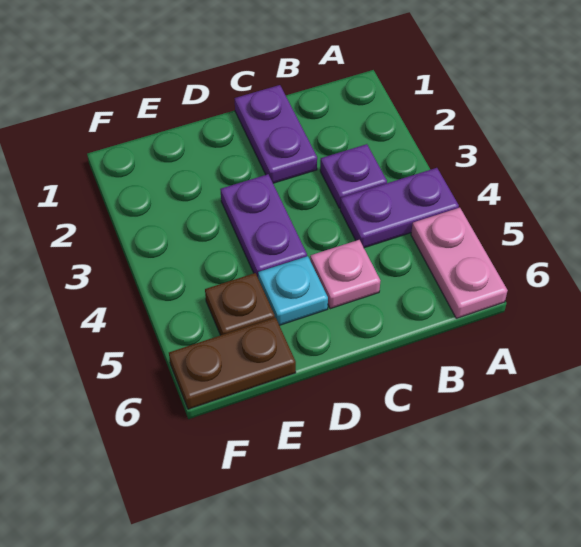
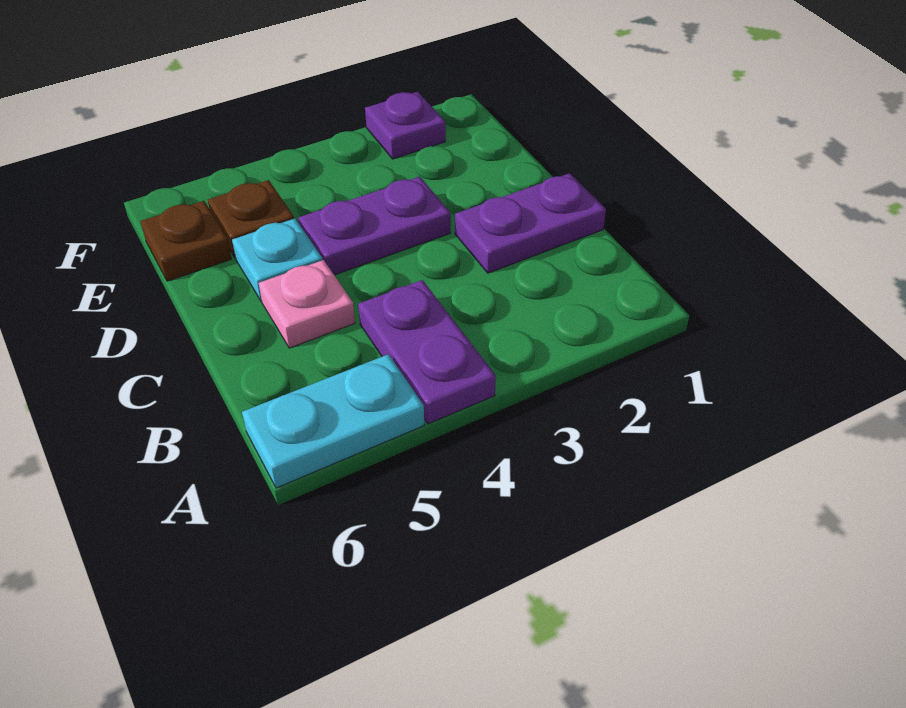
pink plate A5:A6 level 1 -> cyan plate A5:A6 level 1
purple plate B3 level 1 -> purple plate F2 level 1
brown plate E6:F6 level 1 -> brown plate E6 level 1

